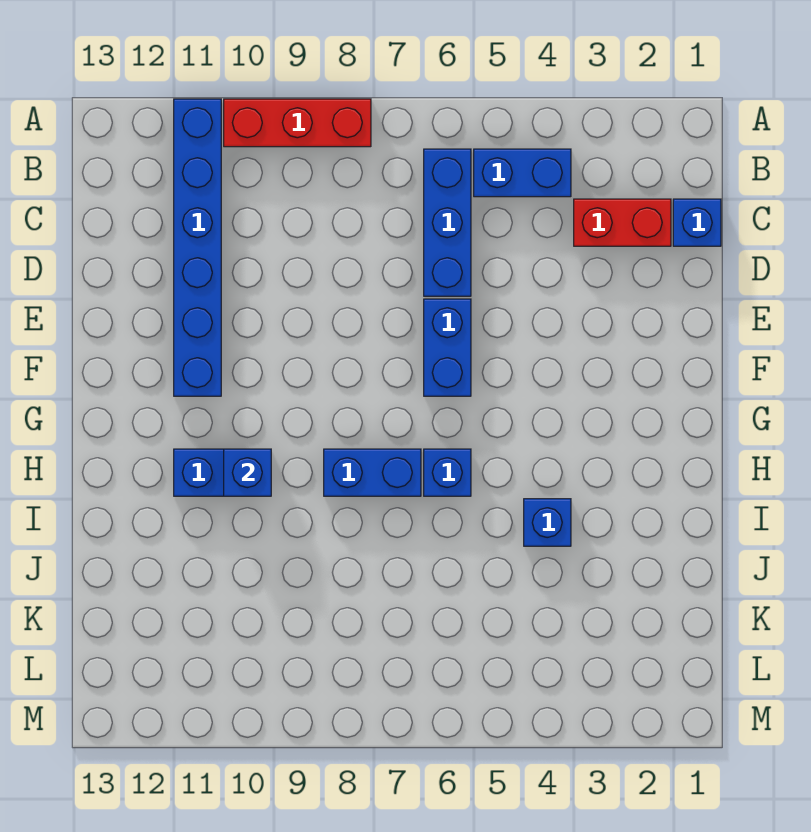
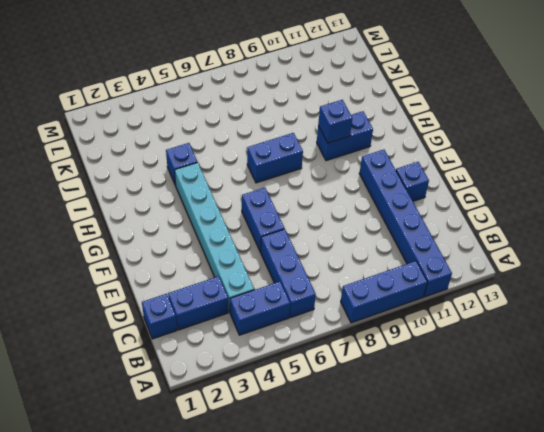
red brick A8:A10 level 1 -> blue brick A8:A10 level 1
red brick C2:C3 level 1 -> blue brick C2:C3 level 1
none -> cyan brick C4:H4 level 1
blue brick H6 level 1 -> blue brick E12 level 1

